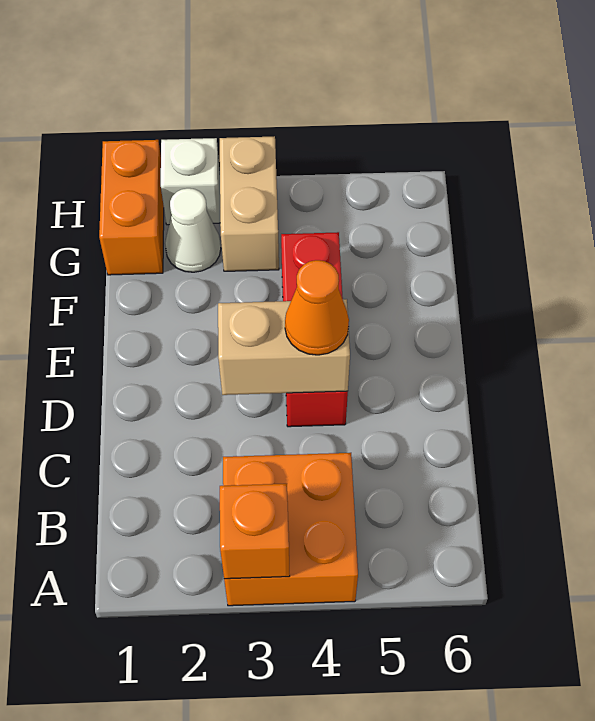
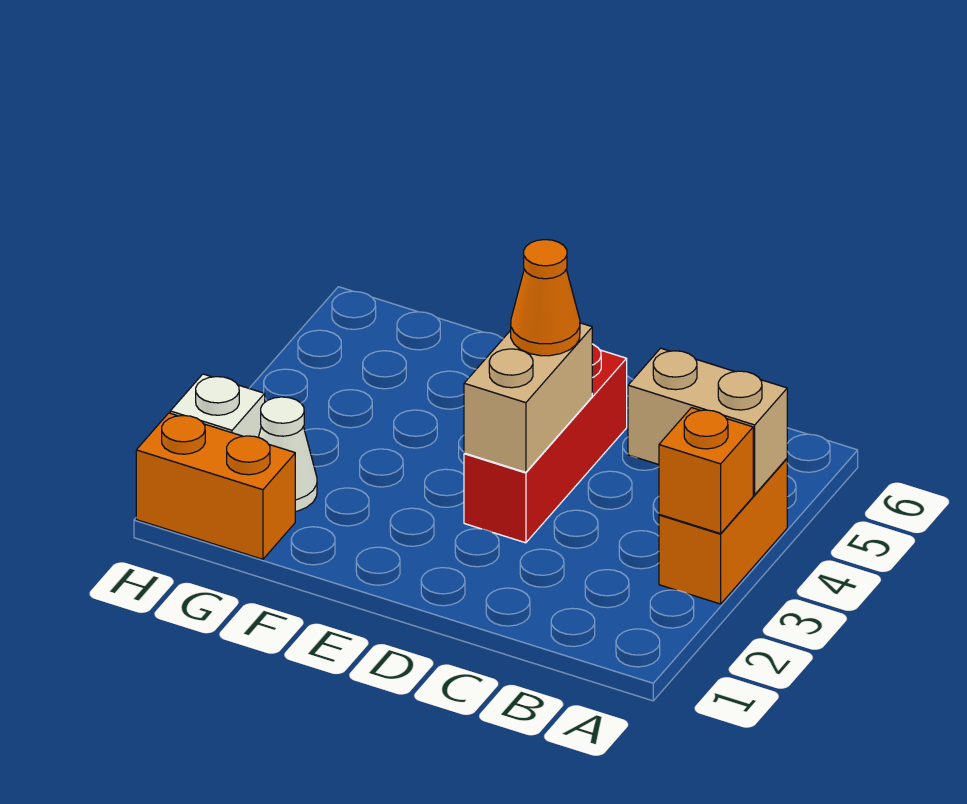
orange brick A3:B4 level 1 -> orange brick A3:A4 level 1
red brick D4:F4 level 1 -> red brick D3:D5 level 1
tan brick G3:H3 level 1 -> tan brick A4:B4 level 2

